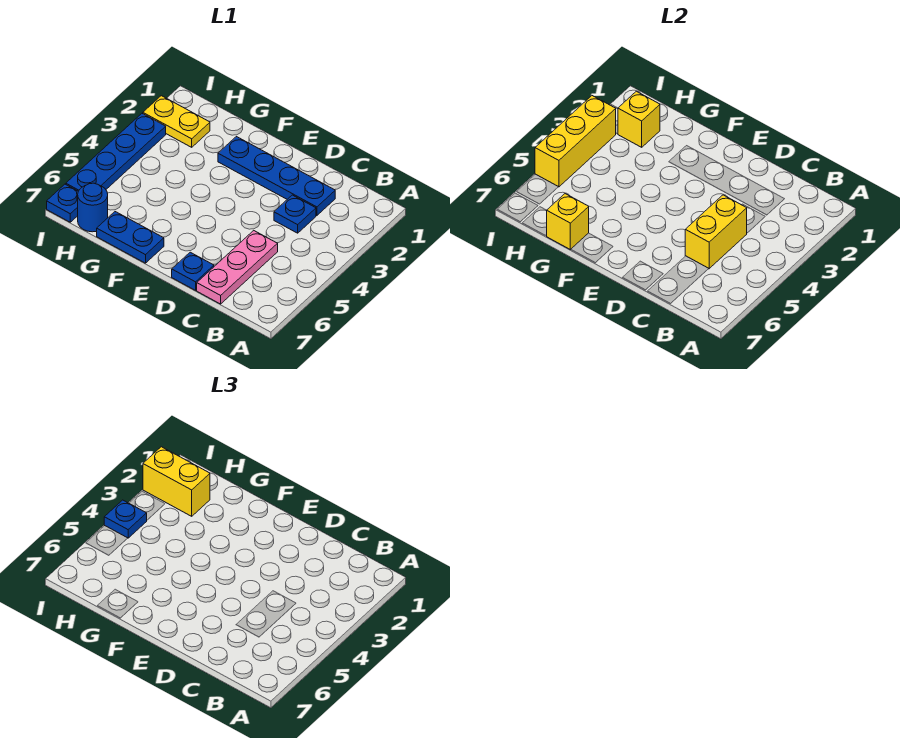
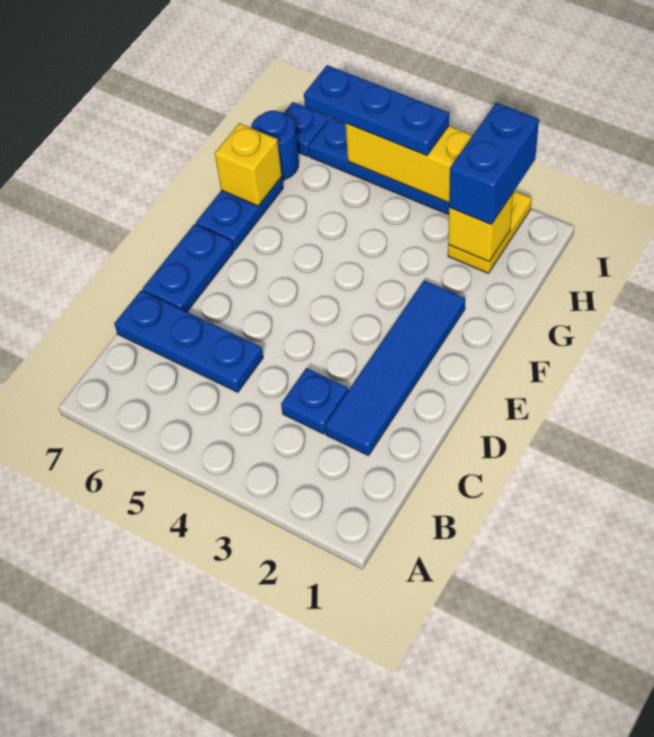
blue plate C2:F2 level 1 -> blue tile C2:F2 level 1
yellow brick C4:C5 level 2 -> none
pink plate C5:C7 level 1 -> blue plate C5:C7 level 1
blue plate D7 level 1 -> blue plate D7:E7 level 1
yellow brick H2:I2 level 3 -> blue brick H2:I2 level 3
blue plate I4 level 3 -> blue plate I4:I6 level 3

